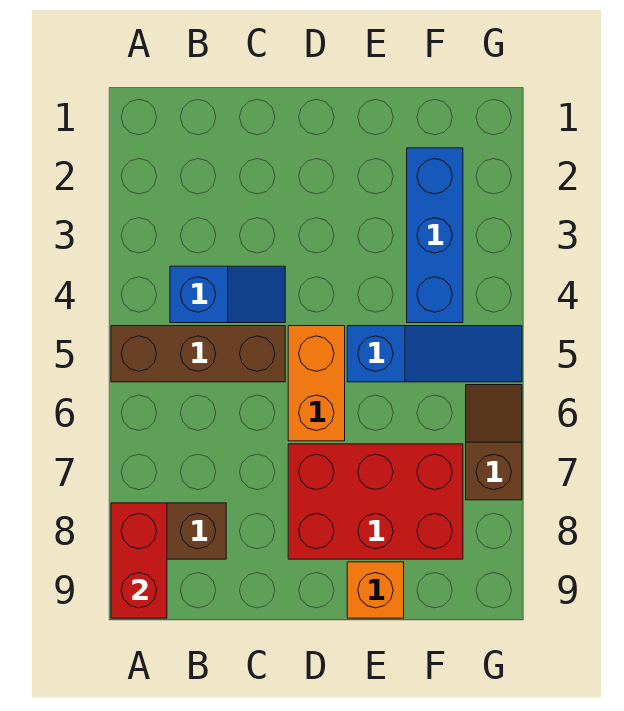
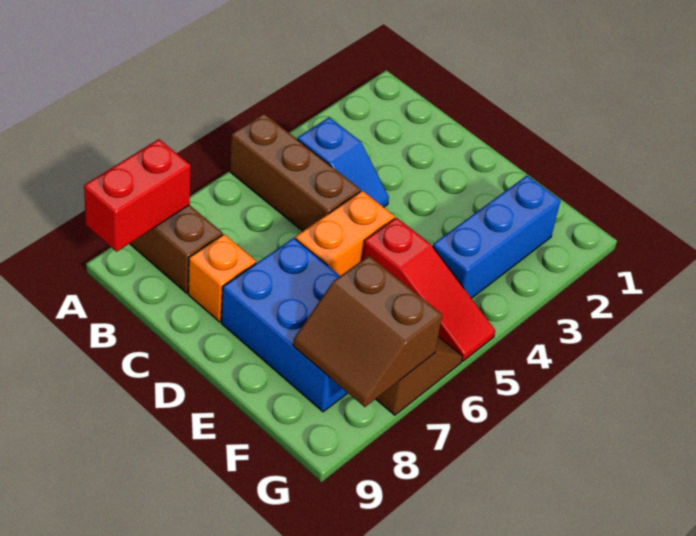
red brick D7:F8 level 1 -> blue brick D7:F8 level 1
blue slope E5:G5 level 1 top E -> red slope E5:G5 level 1 top E
orange brick E9 level 1 -> orange brick C8 level 1
none -> brown slope F7:G8 level 2 top 7

